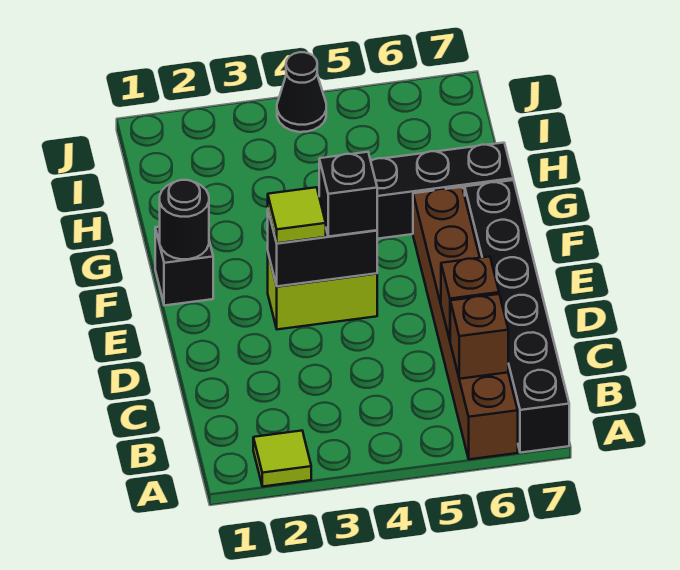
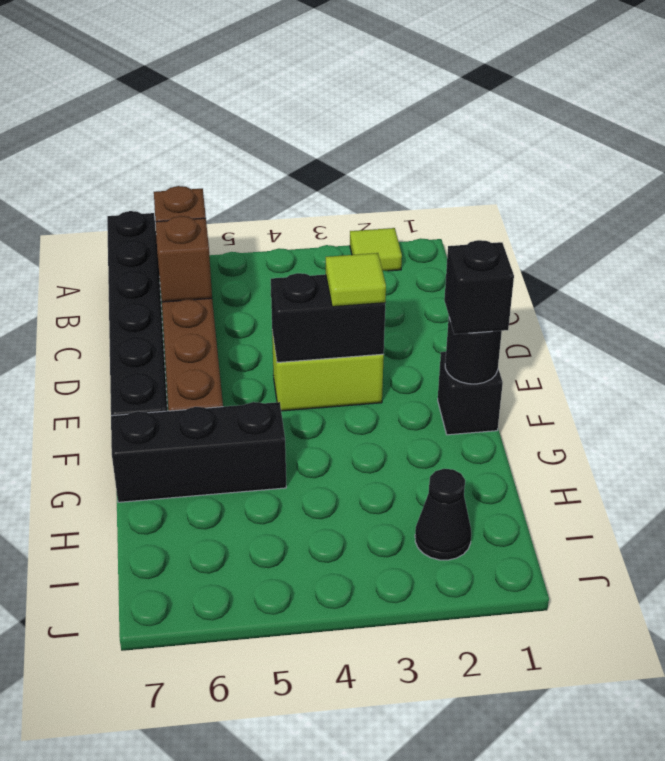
black brick E4 level 3 -> black brick F1 level 3
black cone J4 level 1 -> black cone I2 level 1

